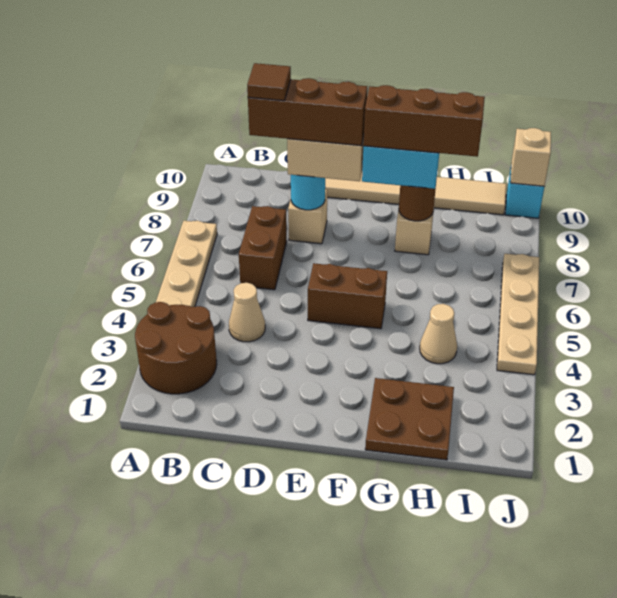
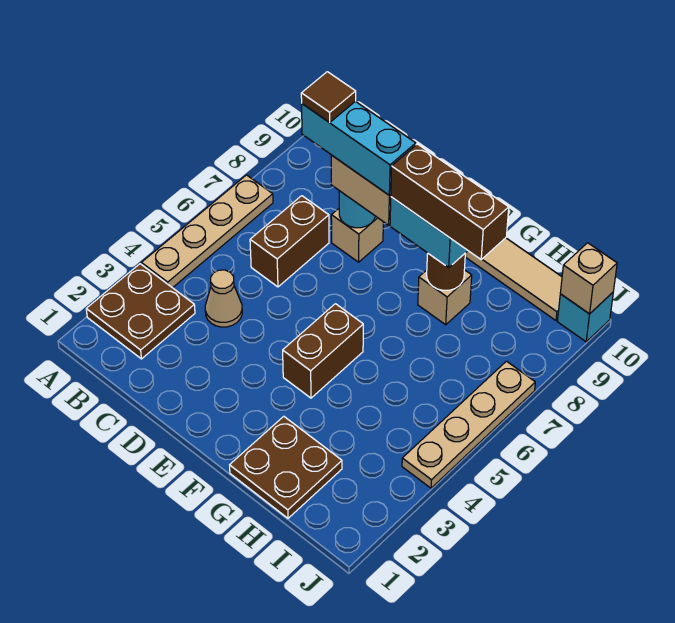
brown round brick A2:B3 level 1 -> brown plate A2:B3 level 1
brown brick C8:E8 level 4 -> cyan brick C8:E8 level 4
brown brick E5:F5 level 1 -> brown brick F4:F5 level 1
tan cone H4 level 1 -> none

